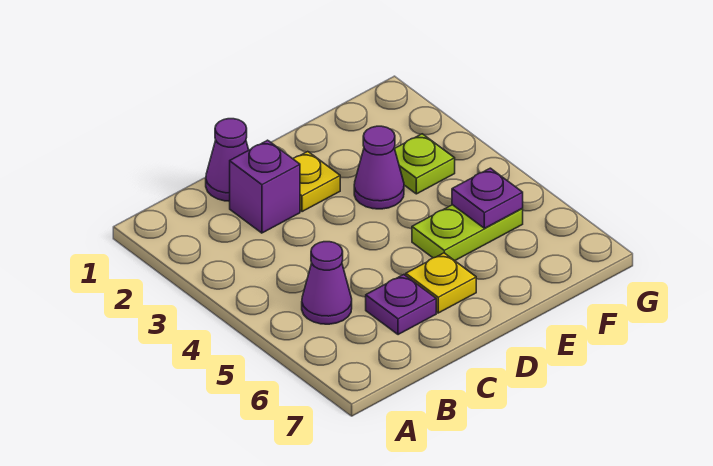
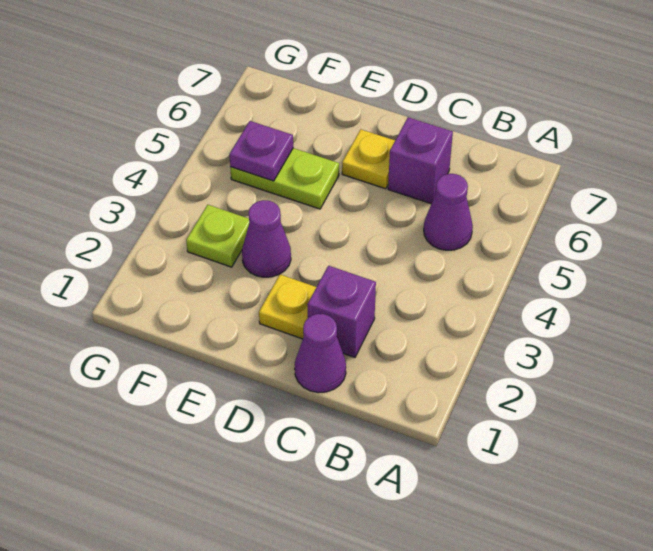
purple plate C6 level 1 -> purple brick C6 level 1

